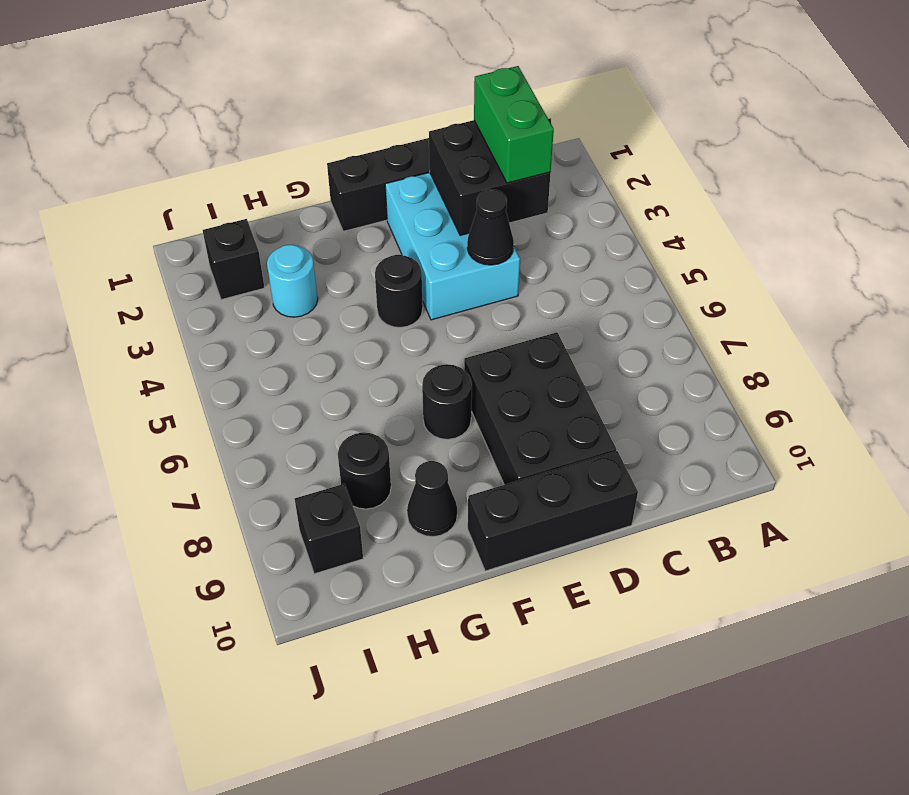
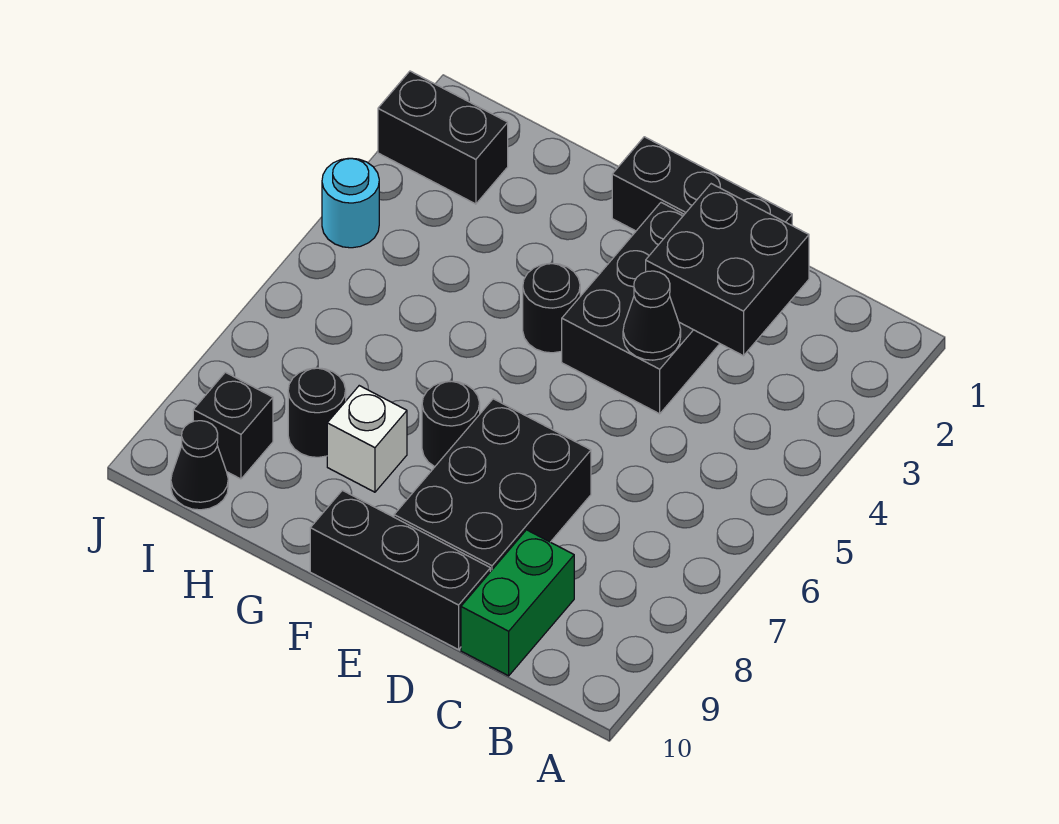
green brick C2:C3 level 3 -> green brick C9:C10 level 1
cyan brick D2:E4 level 1 -> black brick D2:E4 level 1
none -> white brick G8 level 1
black cone G9 level 1 -> black cone I10 level 1
cyan round brick H3 level 1 -> cyan round brick J4 level 1
black brick I2 level 1 -> black brick I2:J2 level 1

